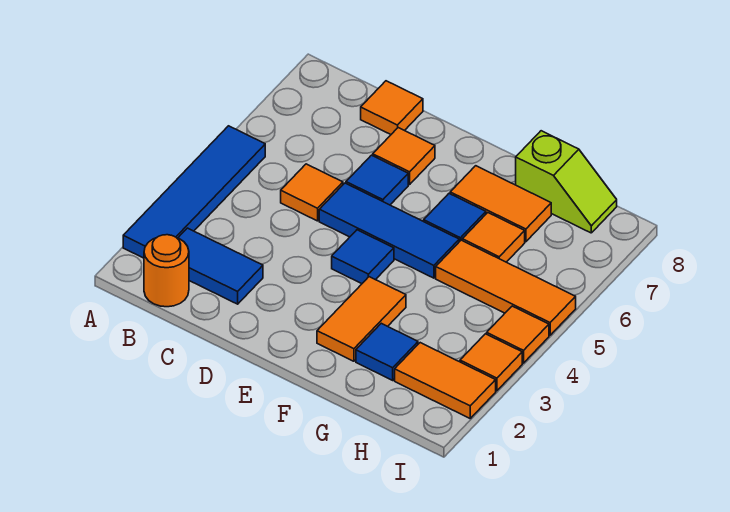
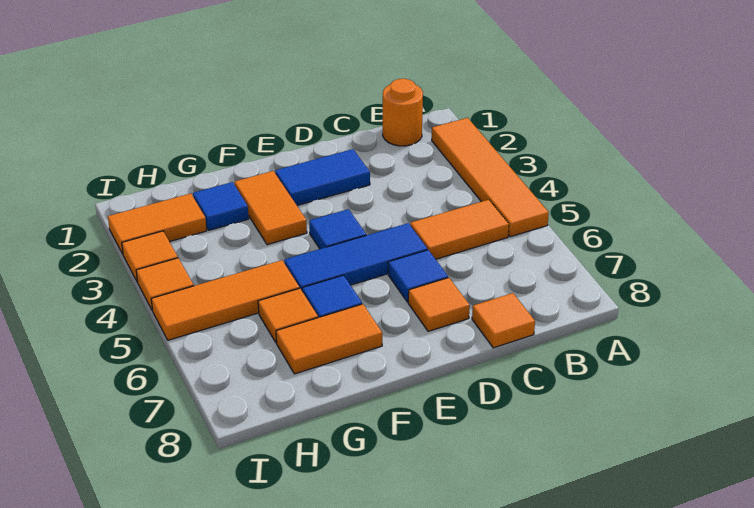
blue tile A2:A5 level 1 -> orange tile A2:A5 level 1
blue tile B2:C2 level 1 -> blue tile D2:E2 level 1
orange tile C5 level 1 -> orange tile B5:C5 level 1
lime slope G8:H8 level 1 top G -> none

